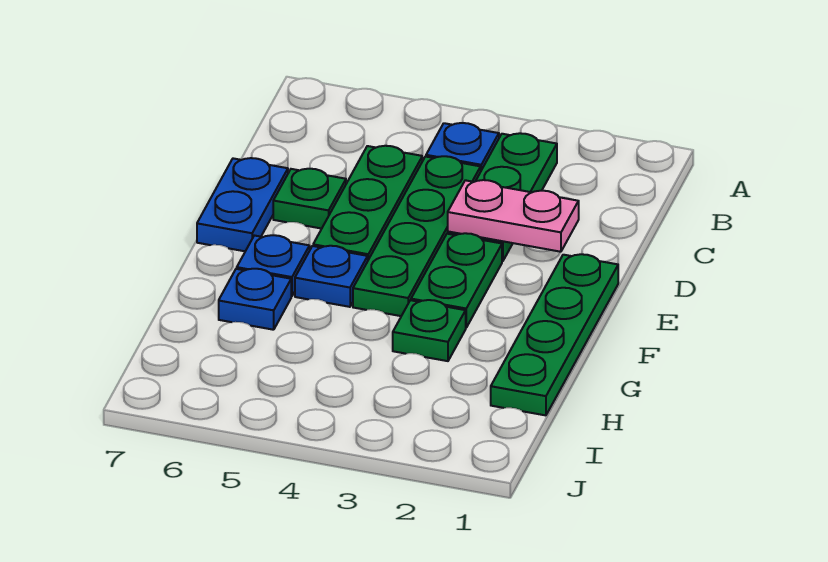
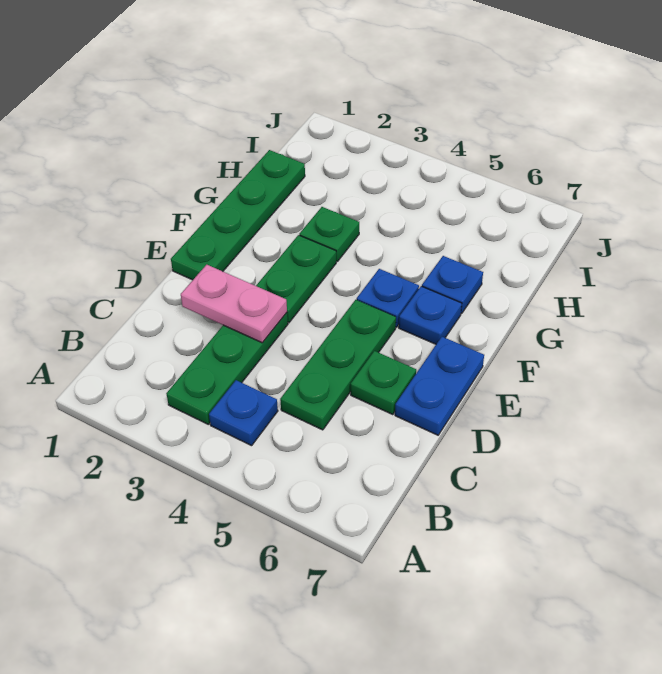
green plate C4:F4 level 1 -> none

